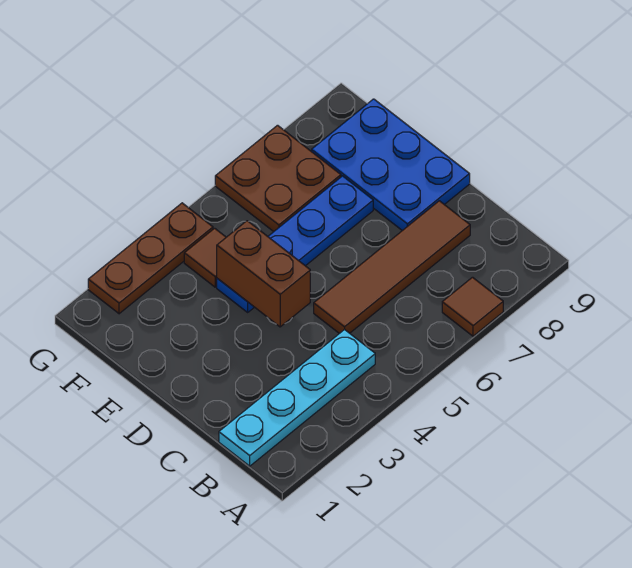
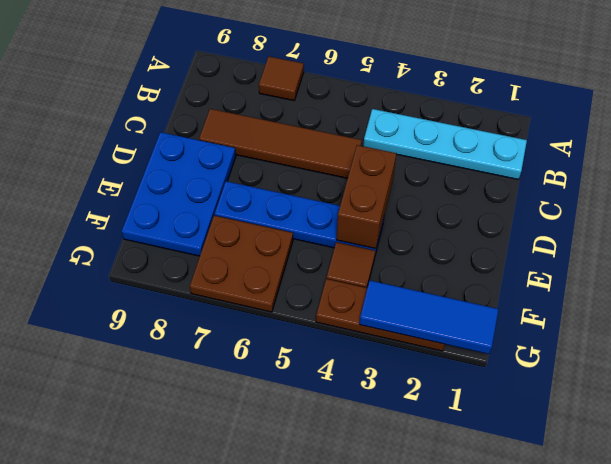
none -> blue tile G1:G3 level 2

